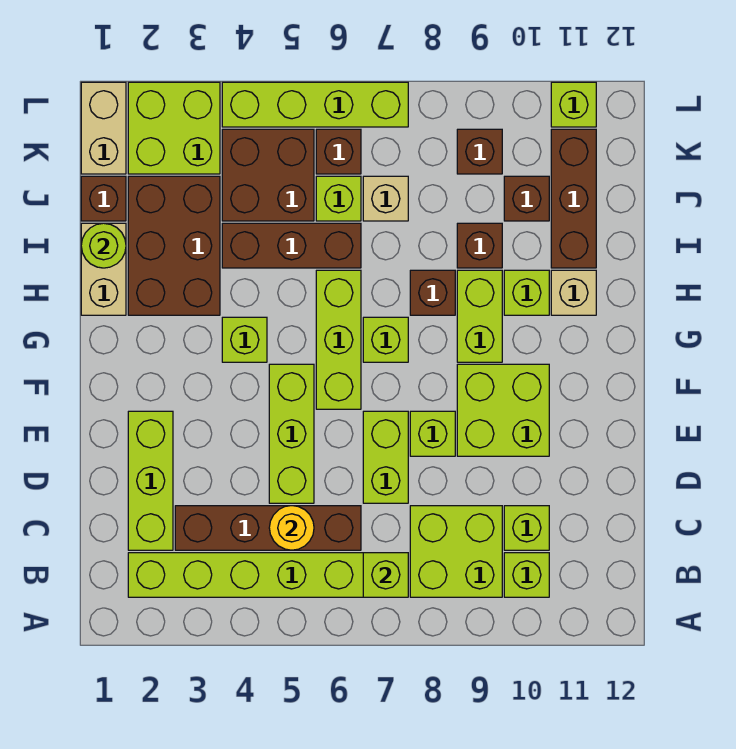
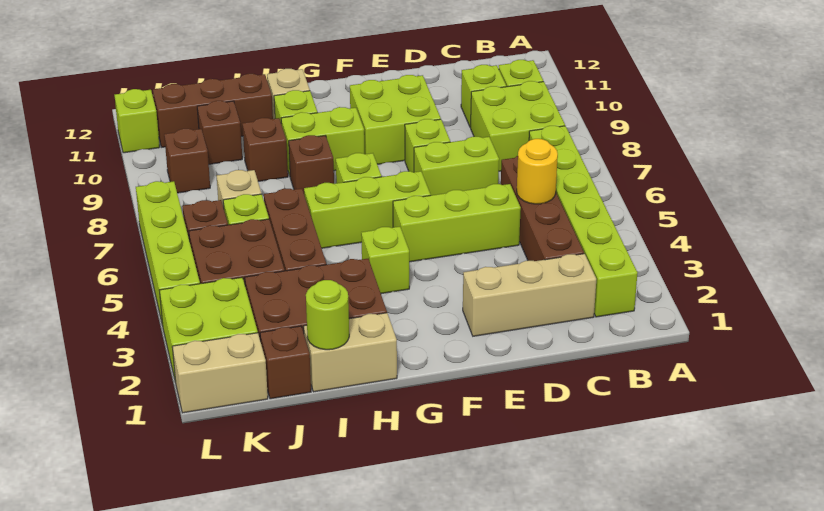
lime brick B7 level 2 -> none
lime brick C2:E2 level 1 -> tan brick C2:E2 level 1

